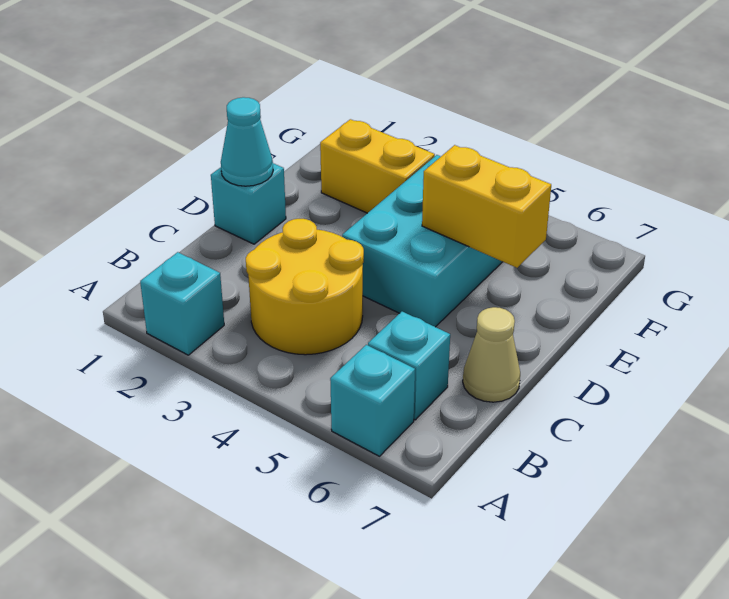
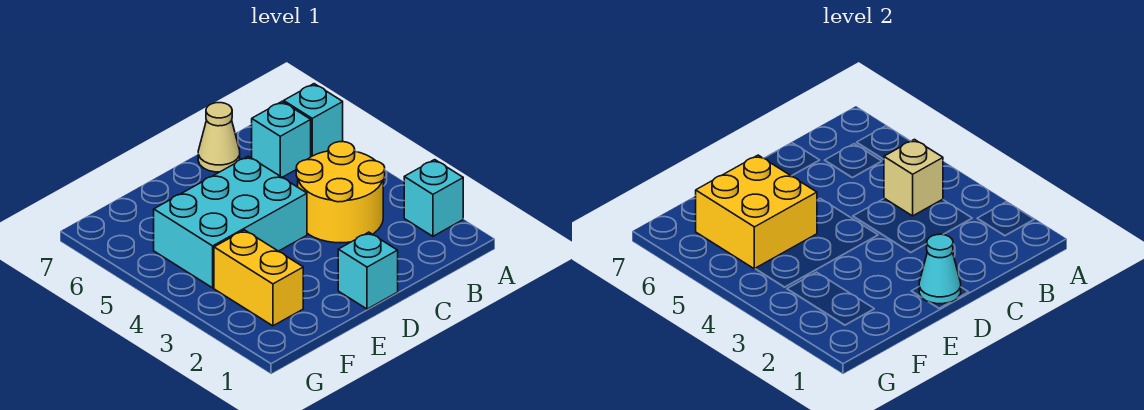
none -> tan brick B4 level 2
yellow brick E5:E6 level 2 -> yellow brick E5:F6 level 2

